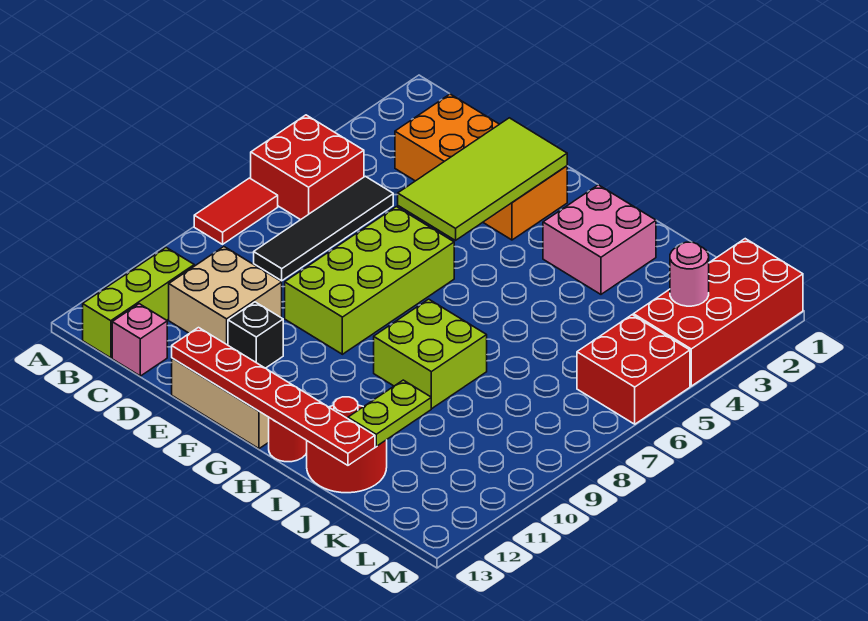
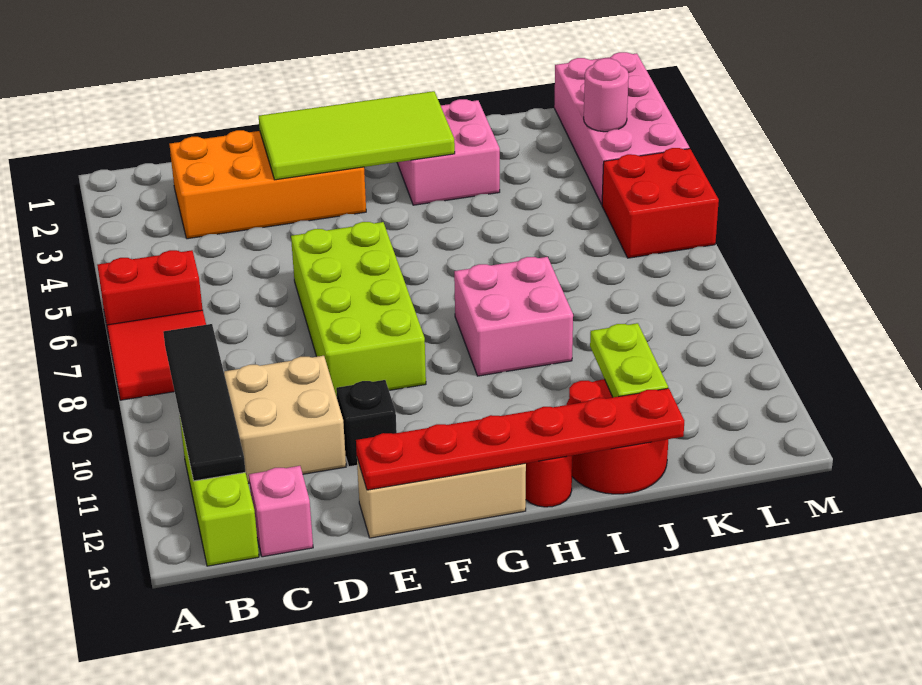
red brick A5:B6 level 1 -> red brick A6:B6 level 1
red tile A7:A8 level 1 -> red tile A7:B8 level 1
black tile C5:C8 level 1 -> black tile B9:B12 level 2
lime tile E2:F5 level 2 -> lime tile E2:H3 level 2
lime brick H8:I9 level 1 -> pink brick H8:I9 level 1
red brick L1:M4 level 1 -> pink brick L1:M4 level 1

